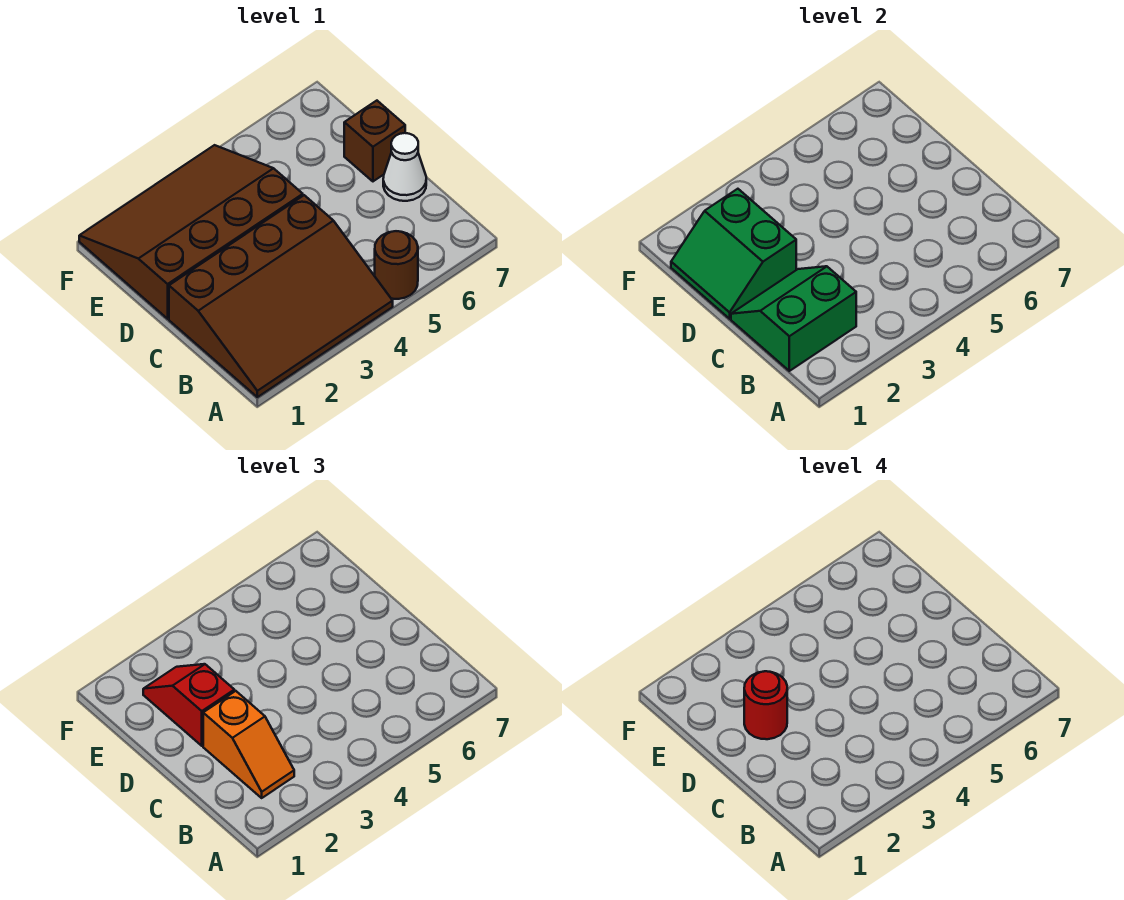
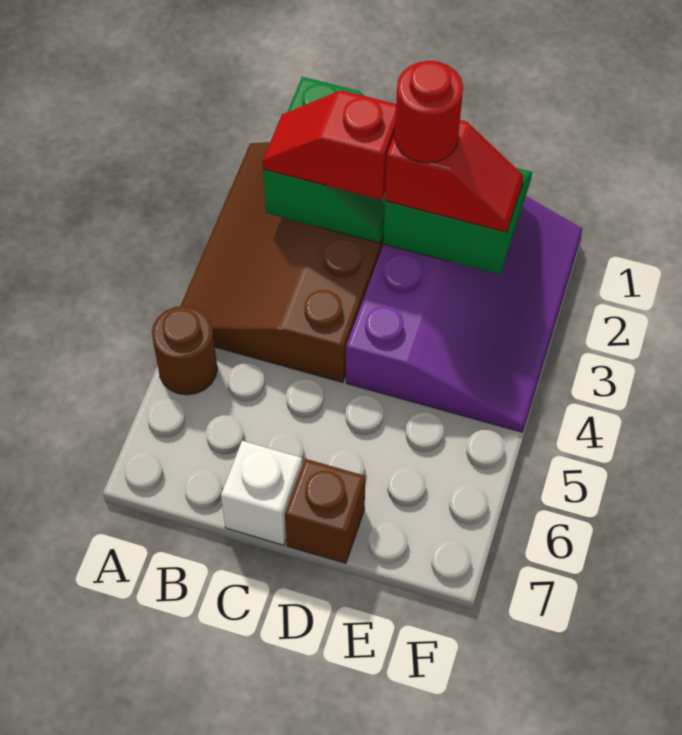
orange slope B2:C2 level 3 top C -> red slope B2:C2 level 3 top C
white cone C7 level 1 -> white brick C7 level 1
brown slope D1:F4 level 1 top D -> purple slope D1:F4 level 1 top D

